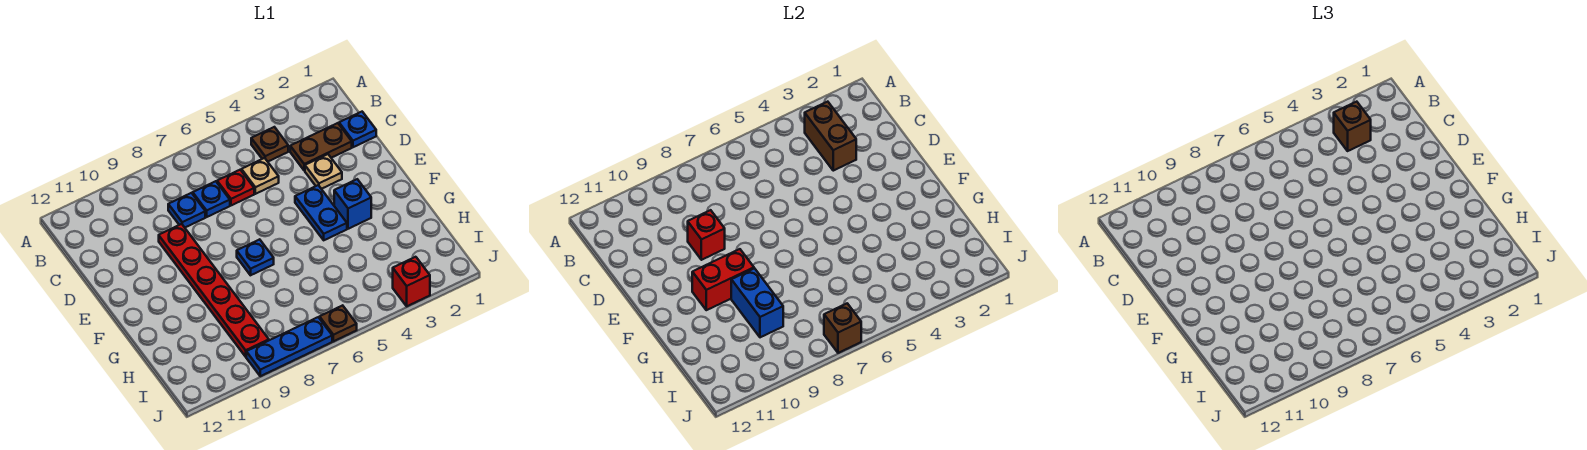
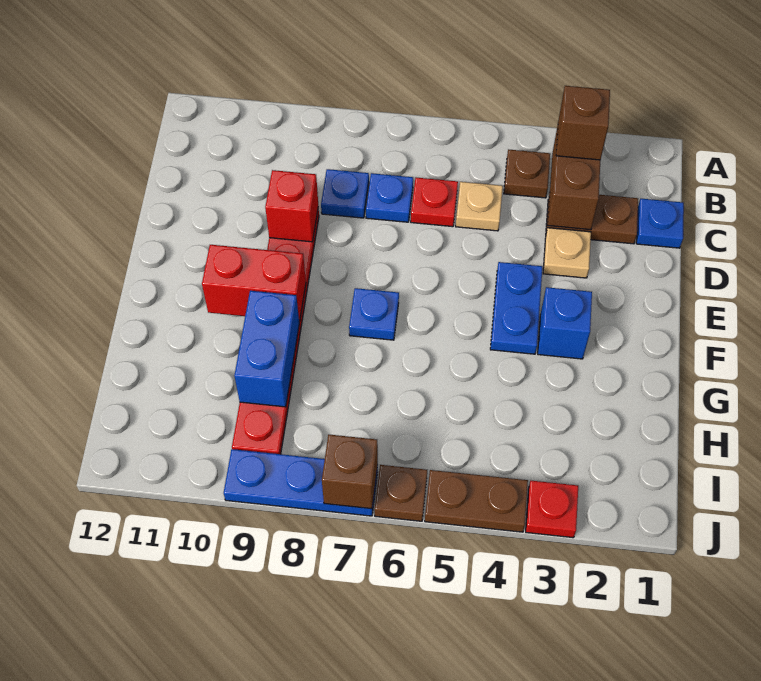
red brick J3 level 1 -> red plate J3 level 1
none -> brown plate J4:J5 level 1

